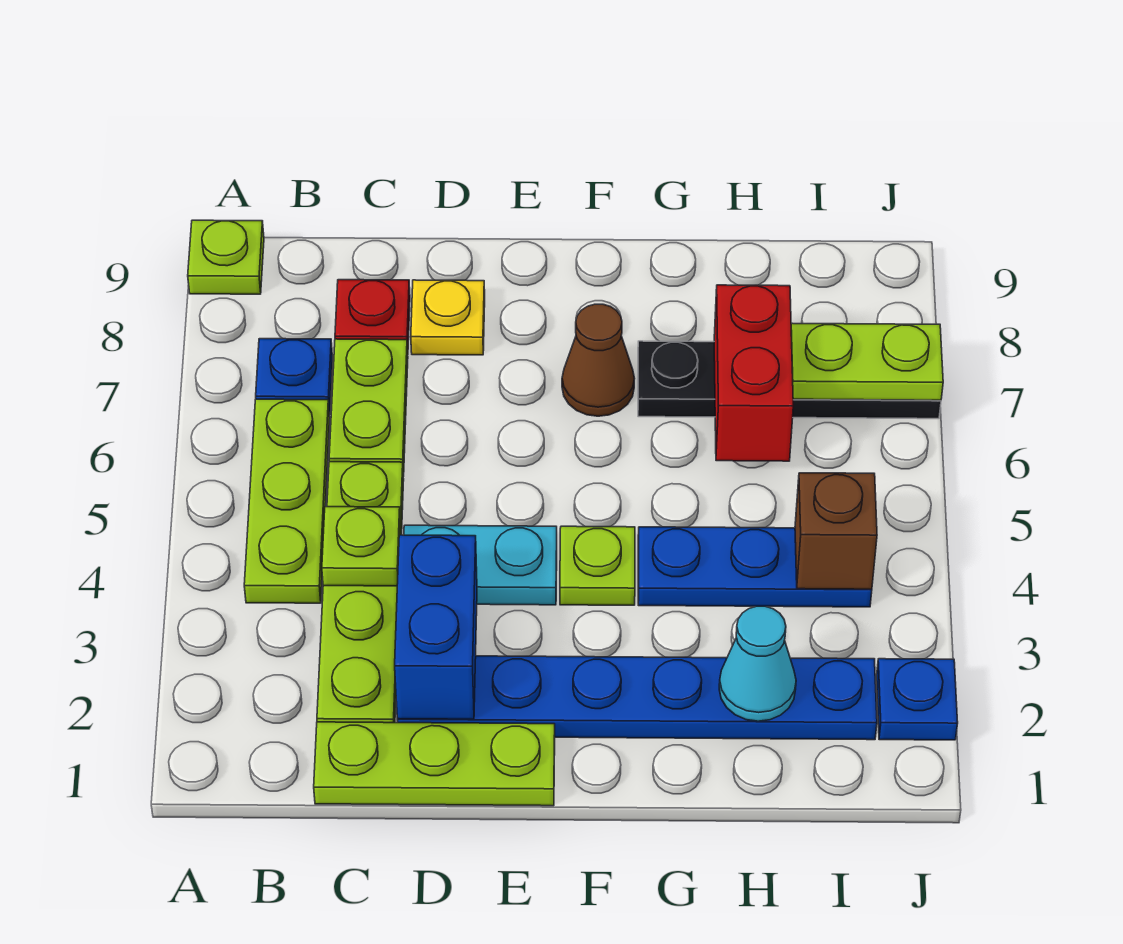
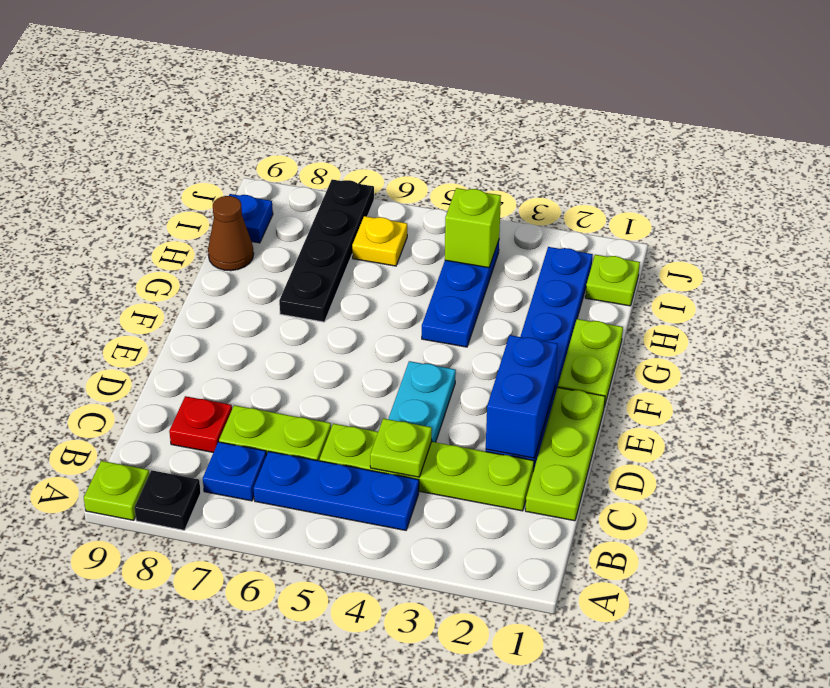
none -> black plate A8 level 1
lime plate B4:B6 level 1 -> blue plate B4:B6 level 1
blue brick D2:D3 level 2 -> blue brick D2:E2 level 2
yellow plate D8 level 1 -> yellow plate I6 level 1
lime plate F4 level 1 -> lime plate I1 level 1
brown cone F7 level 1 -> brown cone H9 level 1
cyan cone H2 level 2 -> none
red brick H6:H7 level 2 -> none
brown brick I4 level 2 -> lime brick I4 level 2
lime plate I7:J7 level 2 -> lime plate F1:G1 level 1
blue plate J2 level 1 -> blue plate I9 level 1

